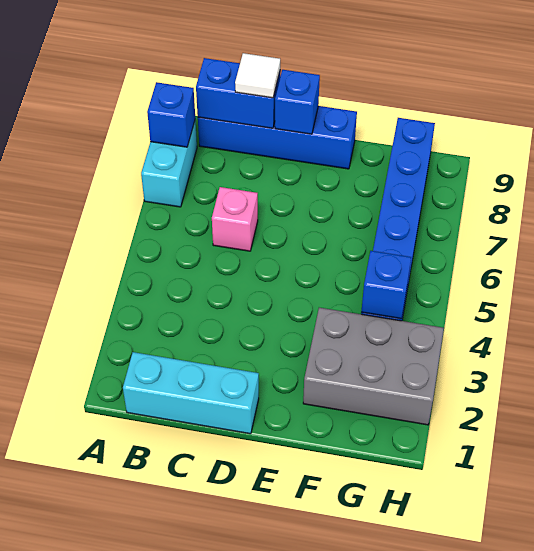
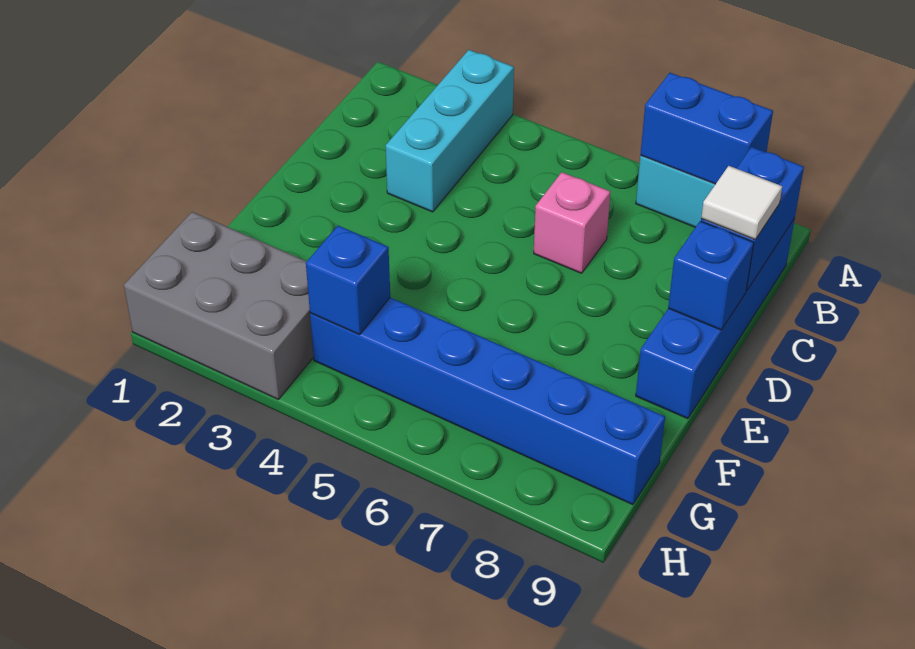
blue brick A8 level 2 -> blue brick A7:A8 level 2
cyan brick B1:D1 level 1 -> cyan brick A3:C3 level 1
grey brick F2:H3 level 1 -> grey brick G1:H3 level 1

